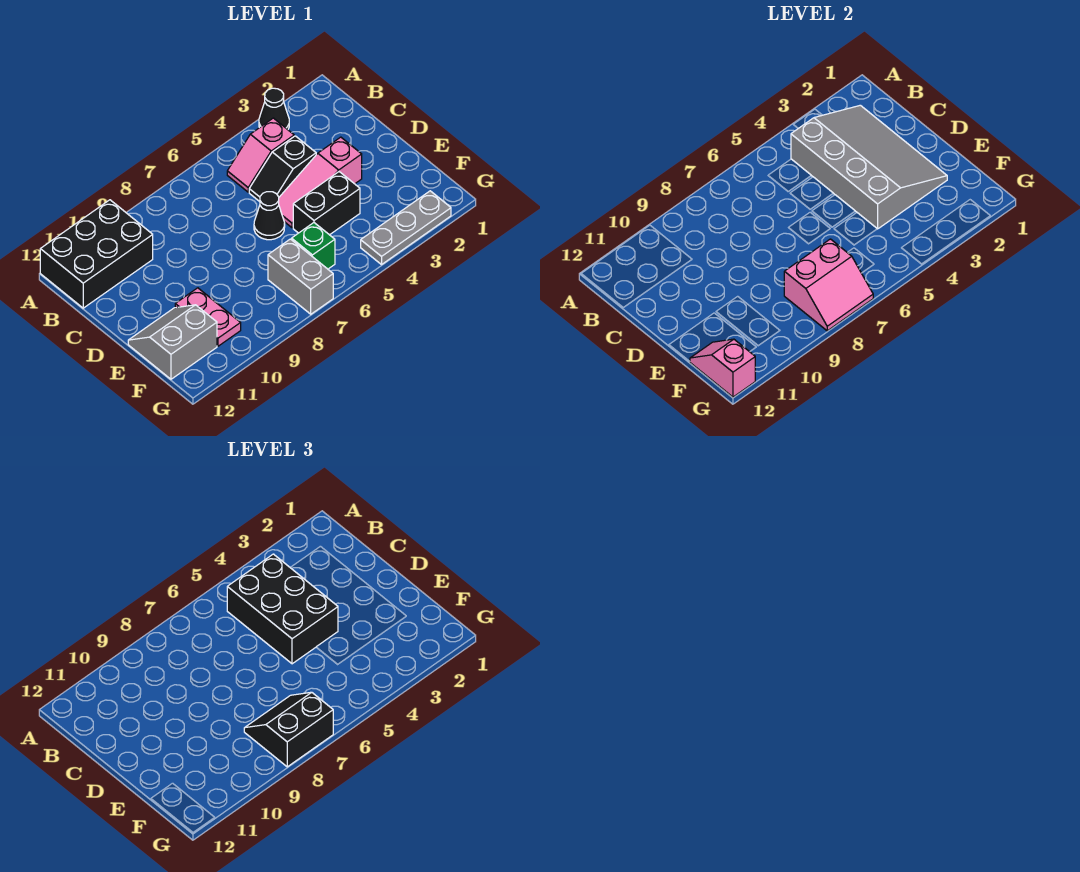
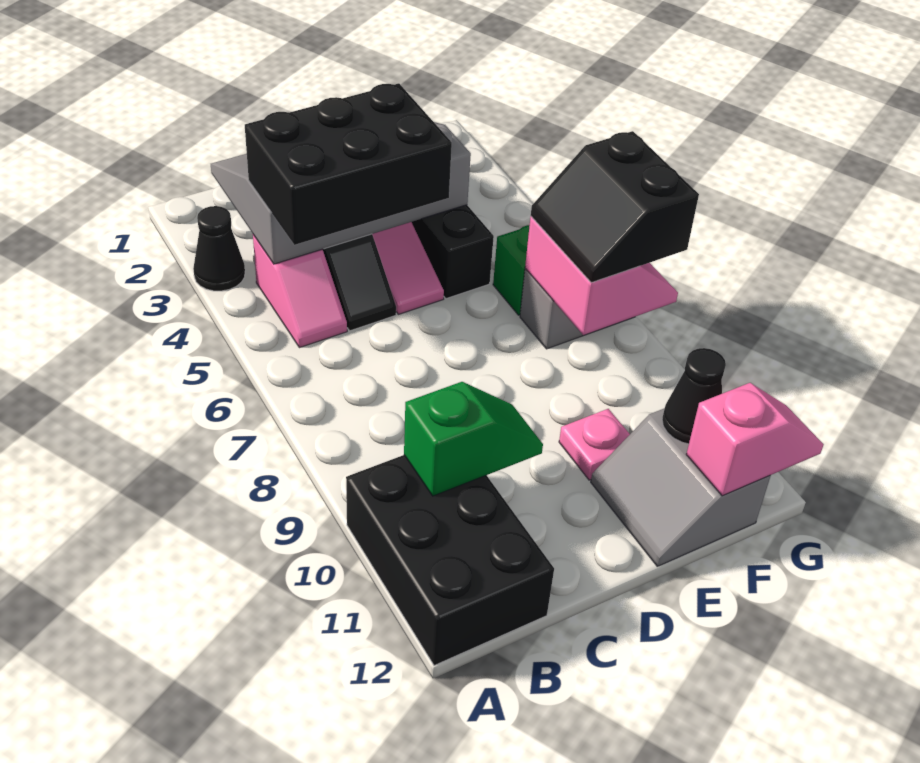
none -> green slope B10:C10 level 2 top B
black cone D6 level 1 -> black cone F11 level 2
pink plate E10:F10 level 1 -> pink plate E10 level 1
pink slope F12:G12 level 2 top G -> pink slope F12:G12 level 2 top F
grey plate G2:G4 level 1 -> none

